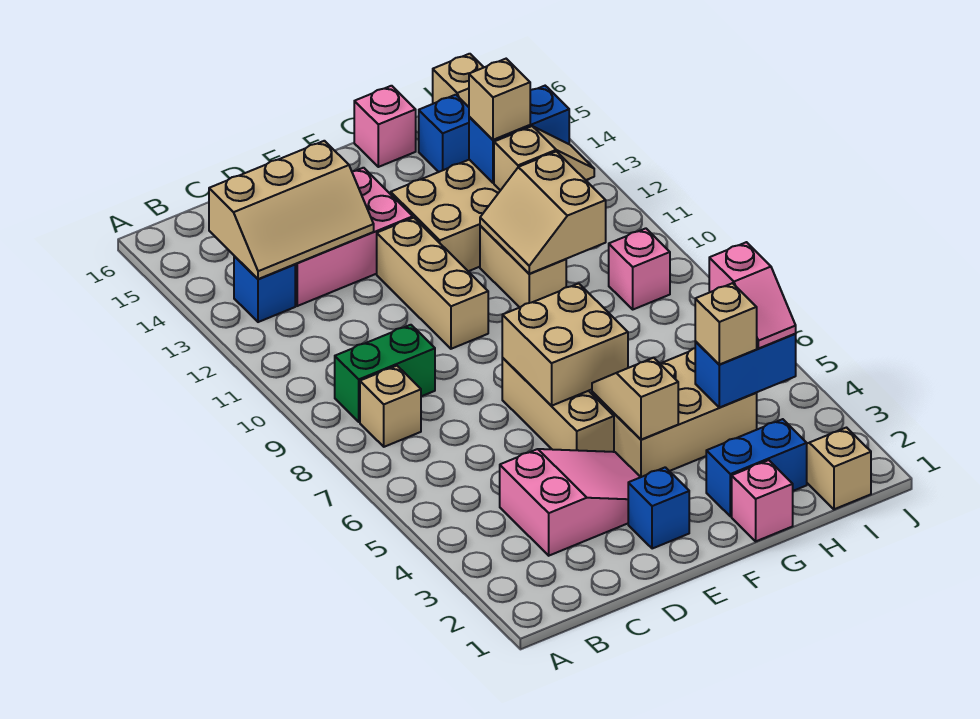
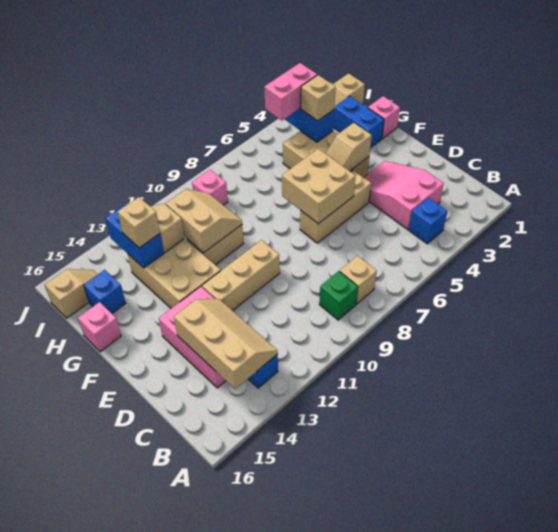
green brick B9:C9 level 1 -> green brick B9 level 1
blue brick E2 level 1 -> blue brick B4 level 1
tan slope G10:H11 level 2 top H -> tan slope G10:H11 level 2 top 11
pink slope I4:I5 level 3 top 5 -> pink brick I4:I5 level 3

